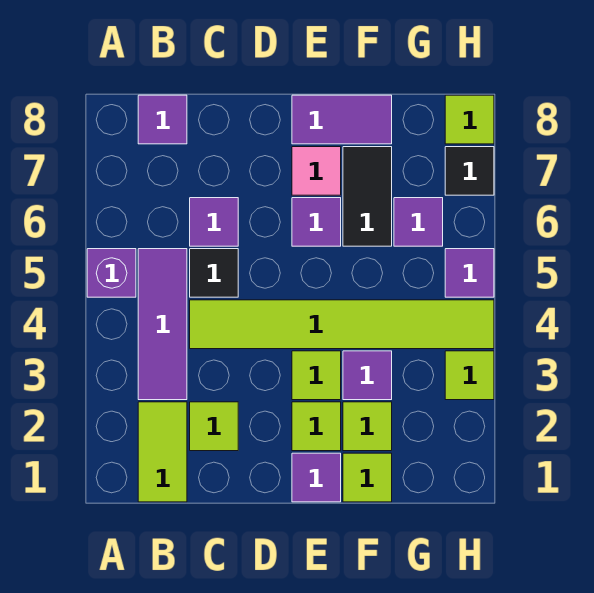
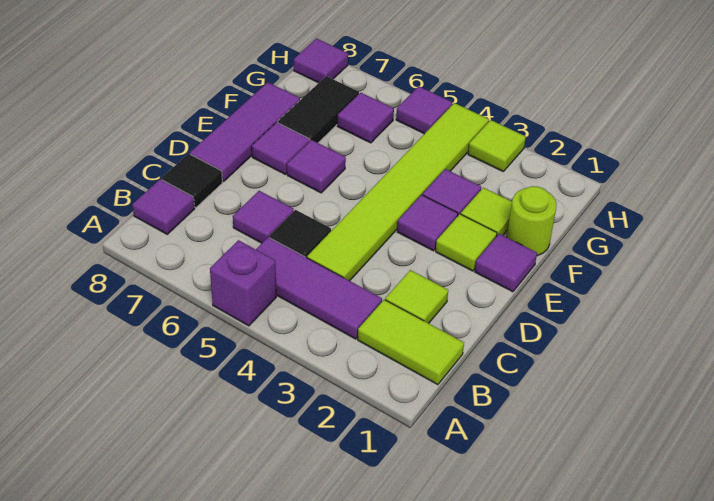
lime tile E3 level 1 -> purple tile E3 level 1
pink tile E7 level 1 -> purple tile E7 level 1
purple tile E8:F8 level 1 -> purple tile D8:F8 level 1
lime tile F1 level 1 -> lime round brick F1 level 1
black tile F6:F7 level 1 -> black tile F7:G7 level 1
black tile H7 level 1 -> black tile C8 level 1
lime tile H8 level 1 -> purple tile H8 level 1

